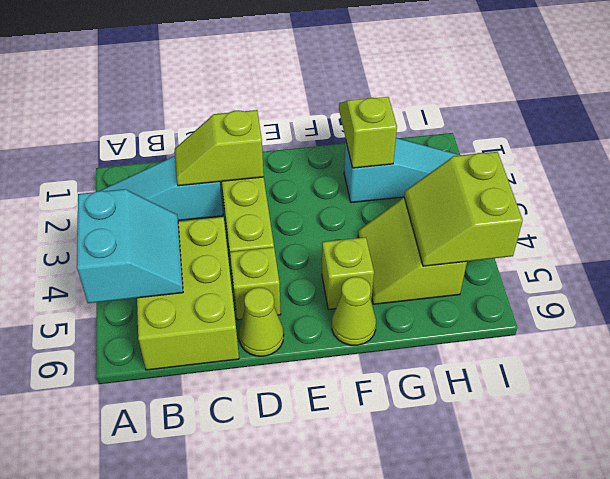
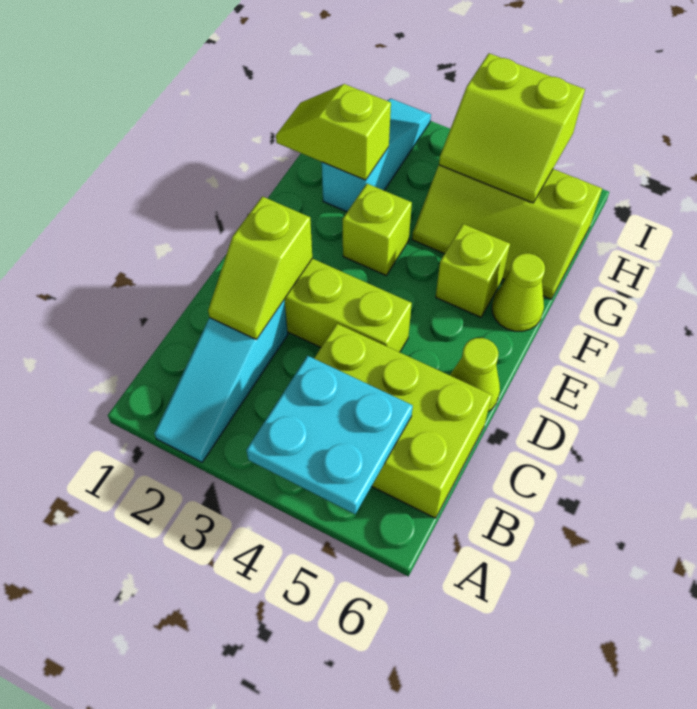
cyan slope A4:B5 level 2 top A -> cyan plate A4:B5 level 2
lime brick D5 level 1 -> lime brick F3 level 1
lime slope G4:H5 level 1 top H -> lime slope G4:H6 level 1 top H

